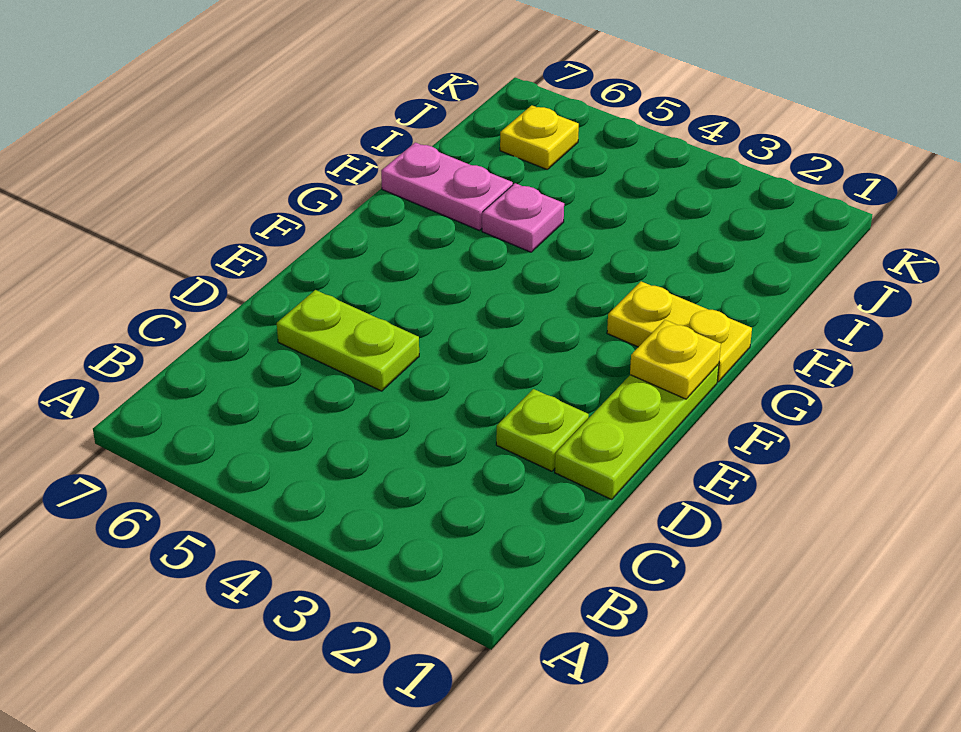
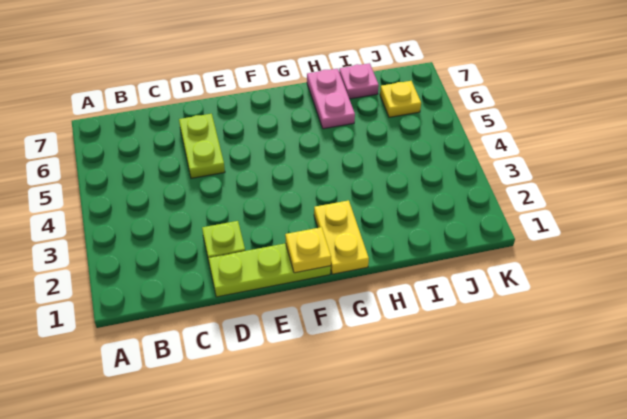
pink plate H5 level 1 -> pink plate I7 level 1

